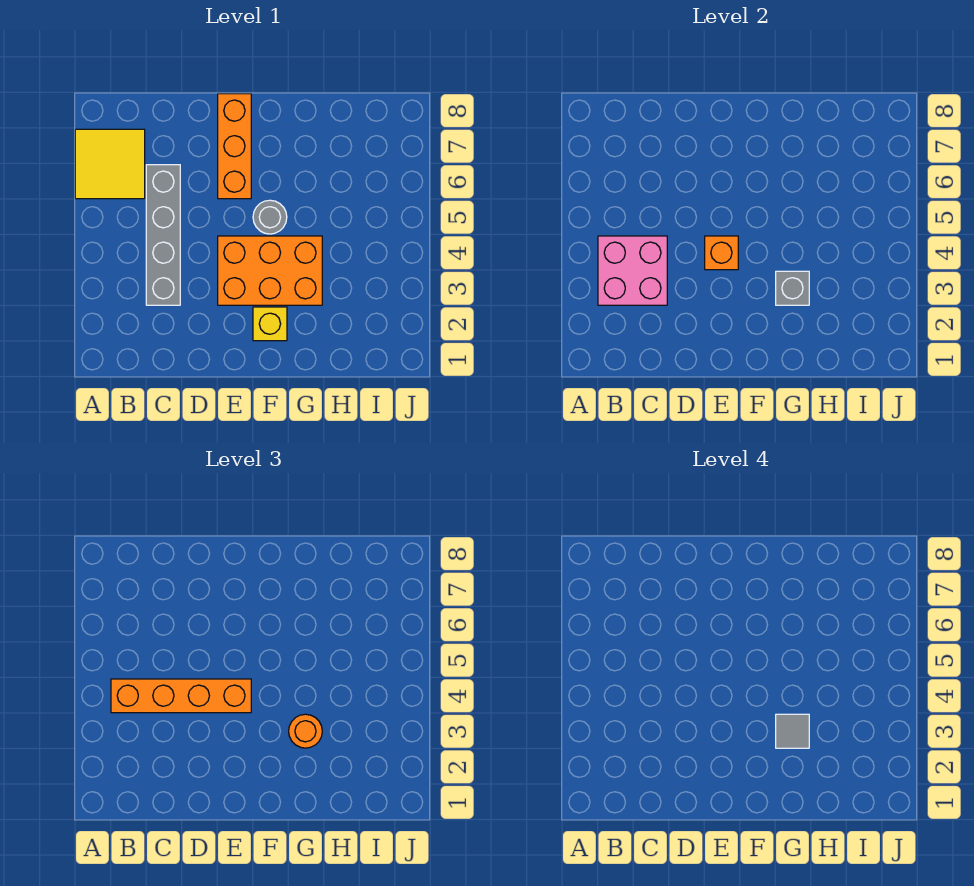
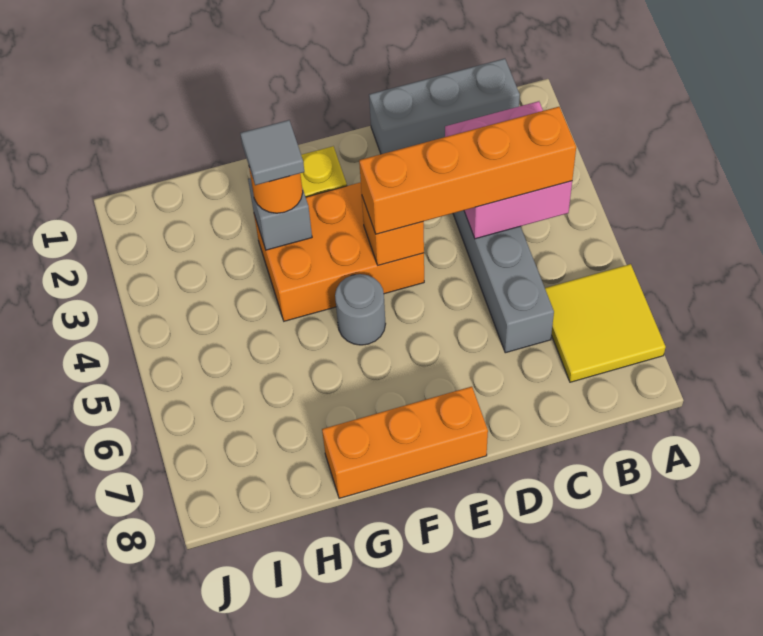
none -> grey brick B1:D1 level 1
orange brick E6:E8 level 1 -> orange brick E8:G8 level 1

